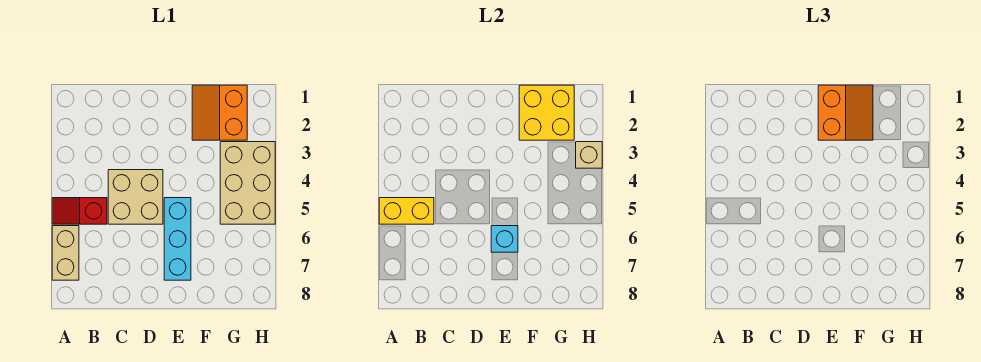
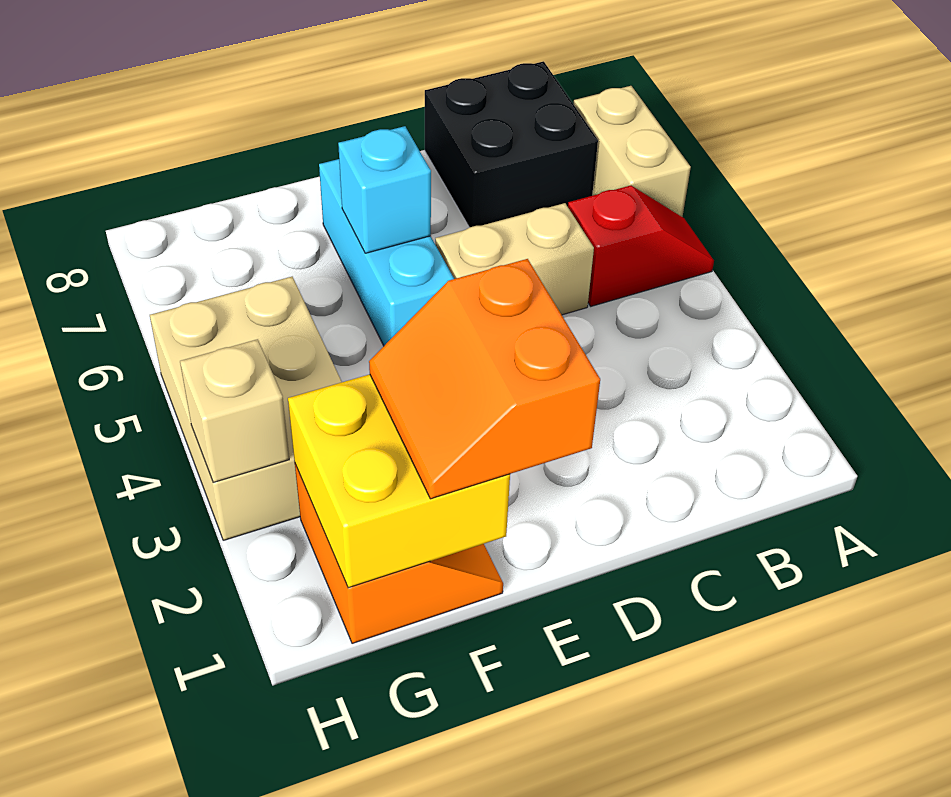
yellow brick A5:B5 level 2 -> none
none -> black brick B7:C8 level 1
tan brick C4:D5 level 1 -> tan brick C5:D5 level 1

